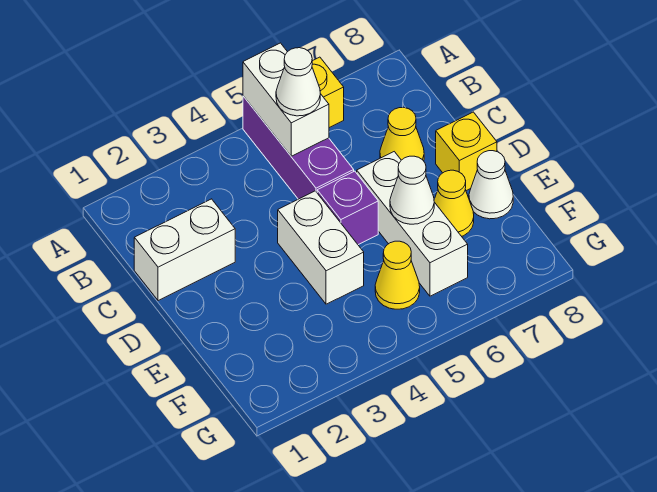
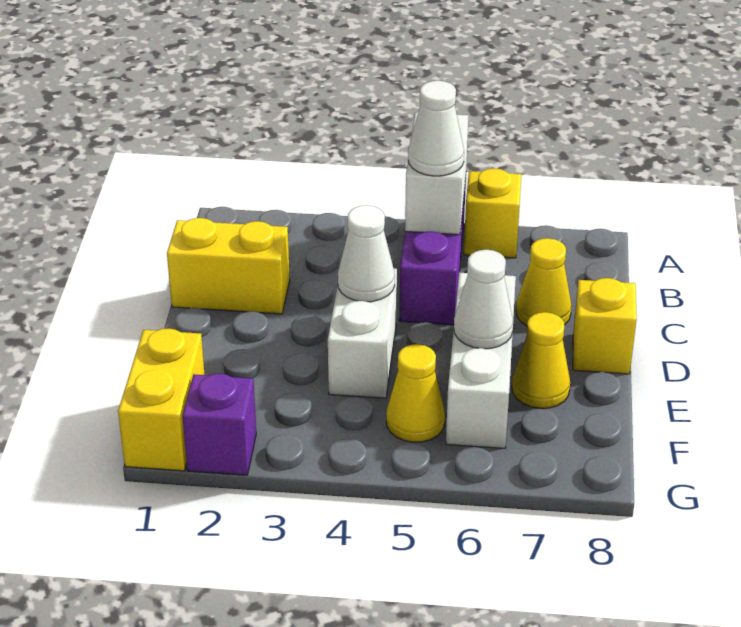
white brick C1:C2 level 1 -> yellow brick C1:C2 level 1
purple brick D5 level 1 -> purple brick G2 level 1
white cone E8 level 1 -> white cone D4 level 2
none -> yellow brick F1:G1 level 1

